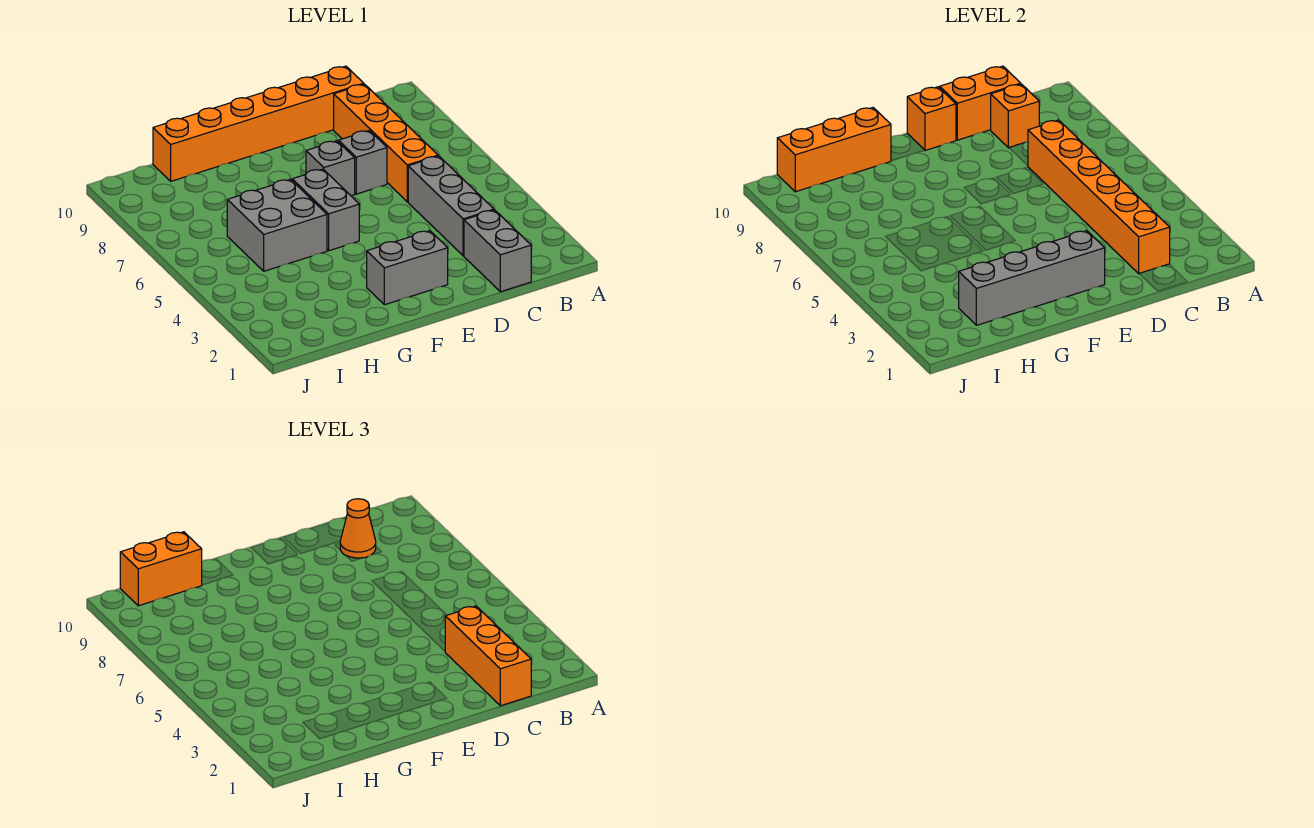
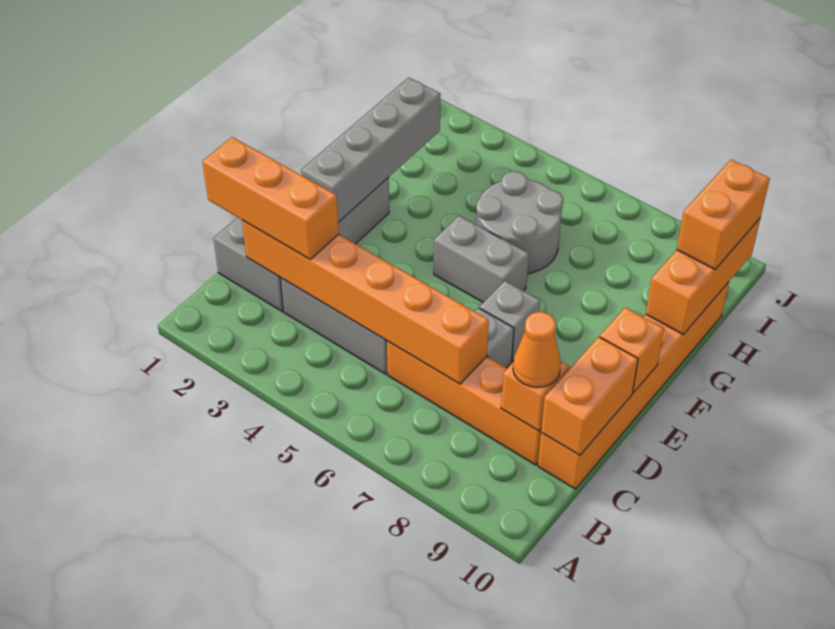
grey brick G5:H6 level 1 -> grey round brick G5:H6 level 1

